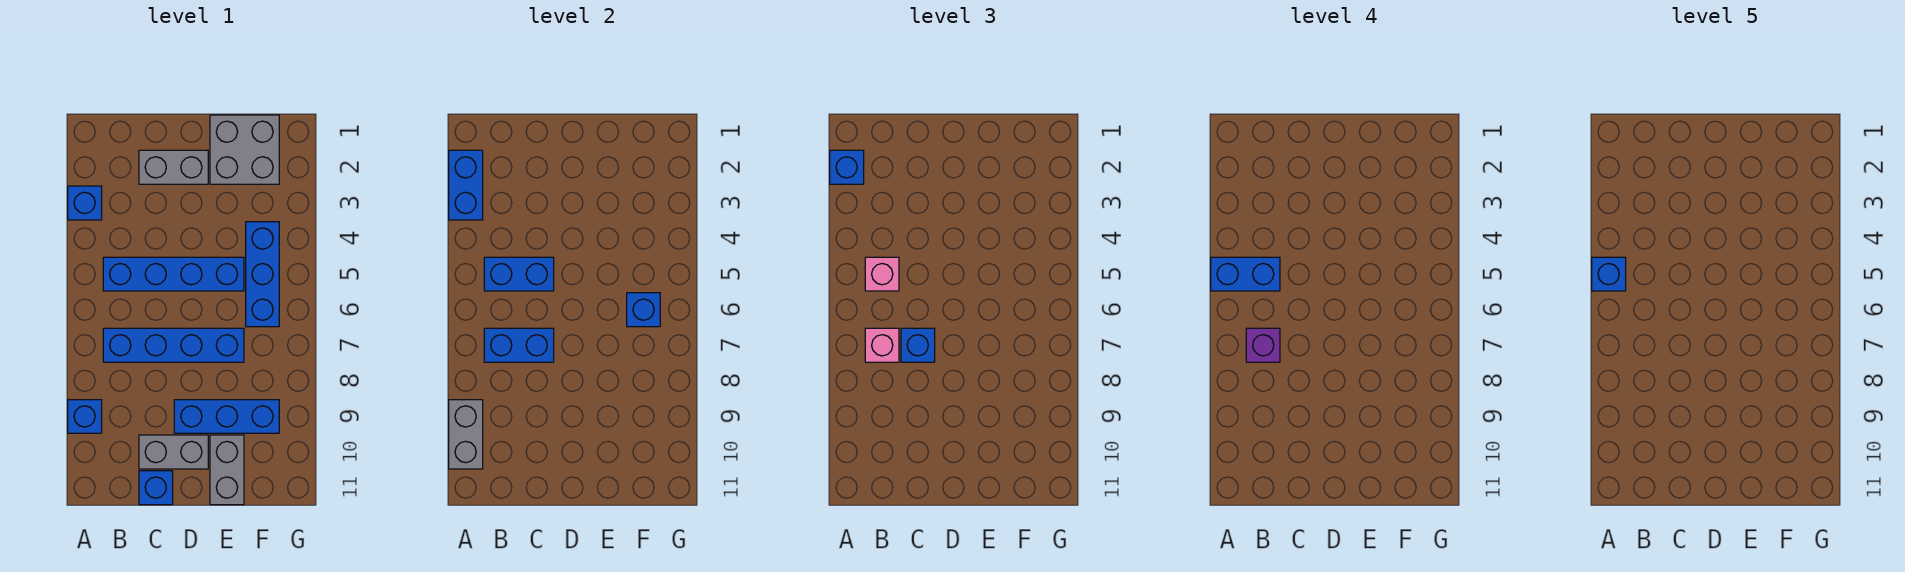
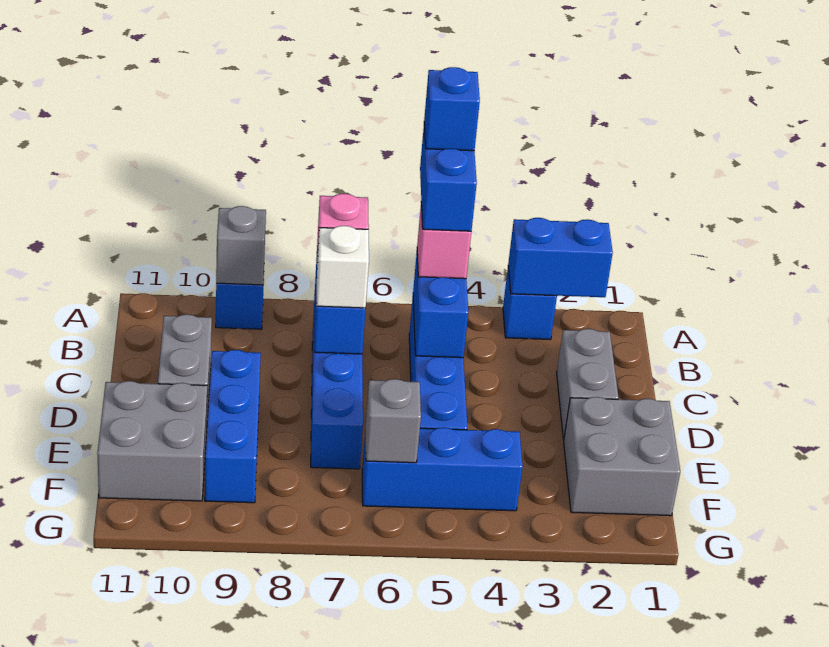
blue brick A2 level 3 -> none
grey brick A9:A10 level 2 -> grey brick A9 level 2
purple brick B7 level 4 -> none
blue brick C7 level 3 -> white brick C7 level 3
blue brick C11 level 1 -> none
grey brick E10:E11 level 1 -> grey brick E10:F11 level 1
blue brick F6 level 2 -> grey brick F6 level 2

